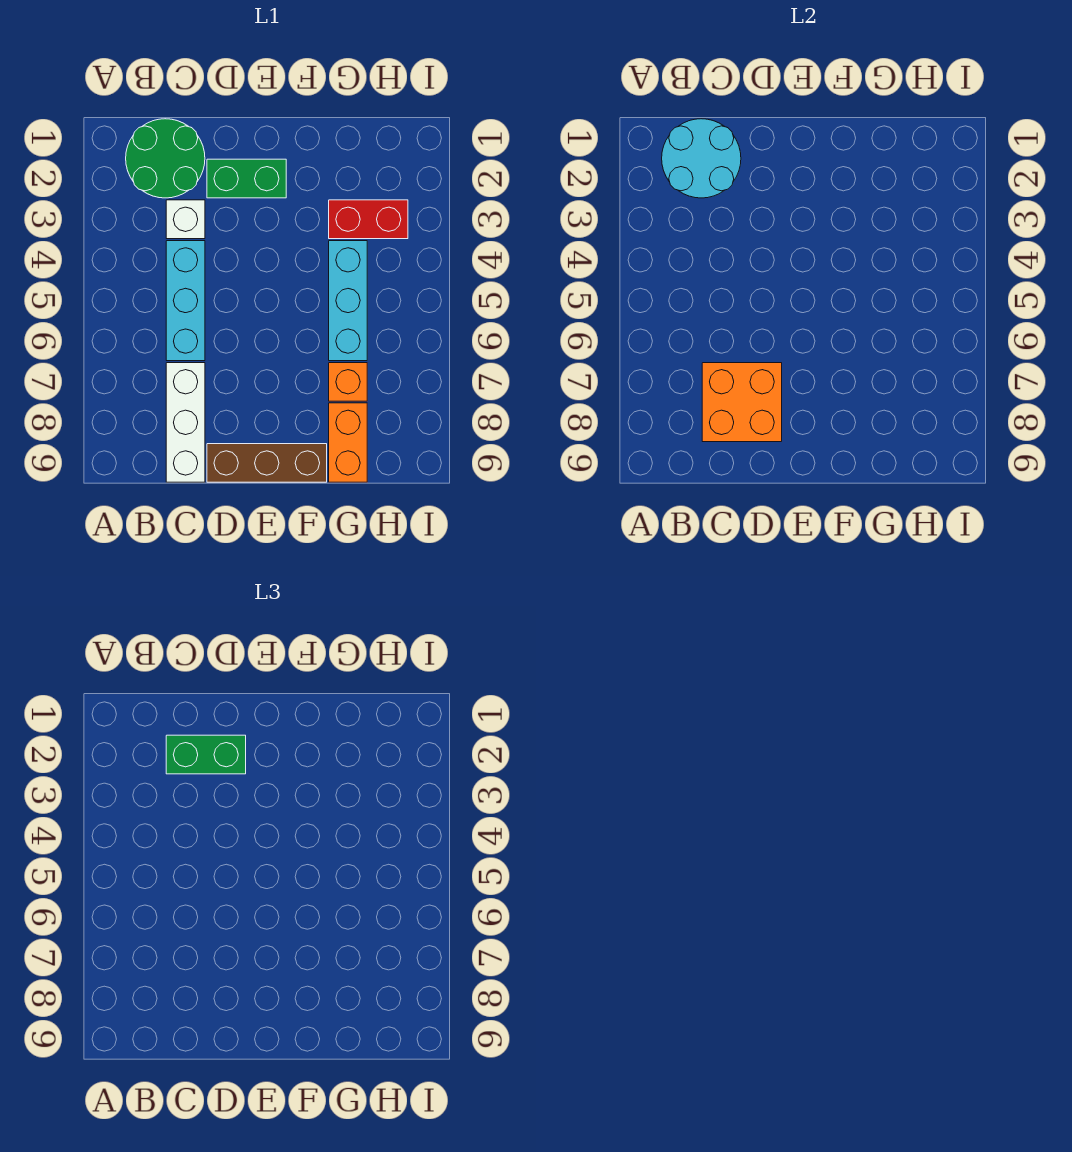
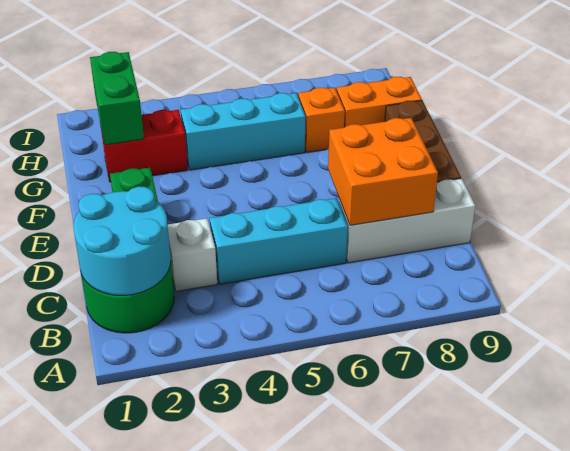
green brick C2:D2 level 3 -> green brick G2:H2 level 2
red brick G3:H3 level 1 -> red brick G2:G3 level 1

